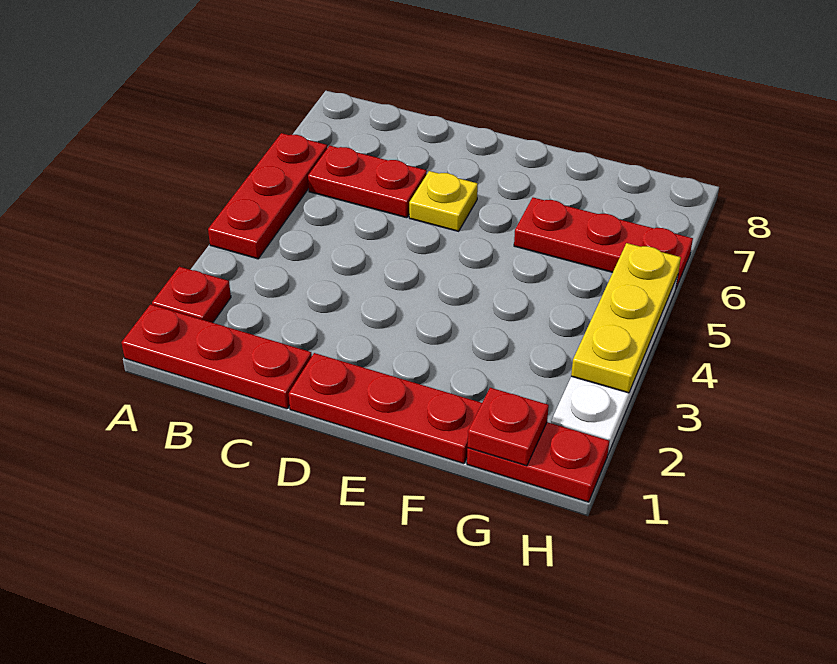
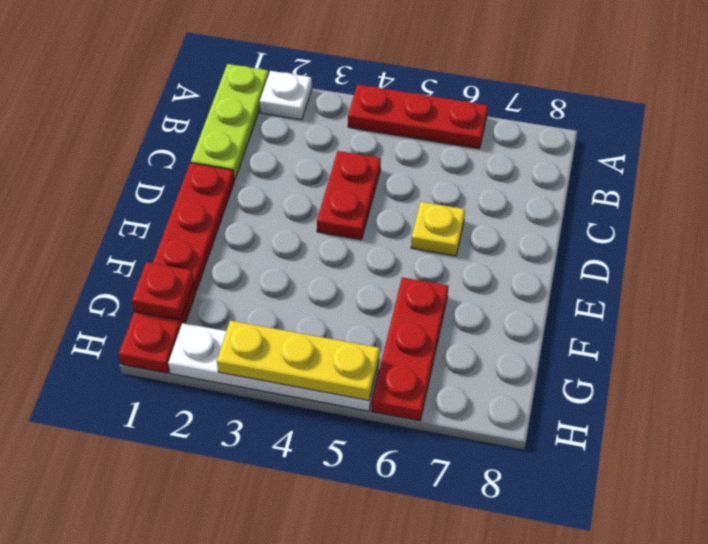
red plate A1:C1 level 1 -> lime plate A1:C1 level 1
red plate A2 level 1 -> white plate A2 level 1
red plate B6:C6 level 1 -> red plate C4:D4 level 1

